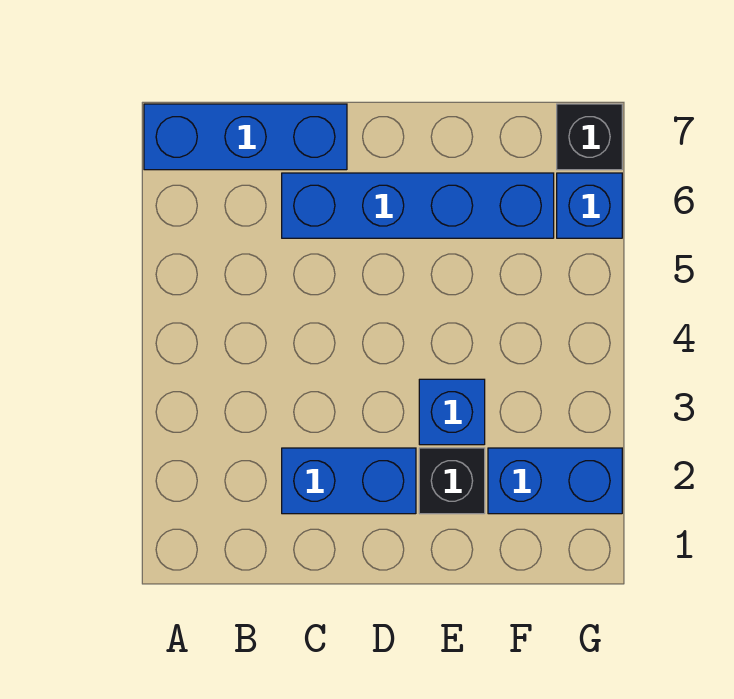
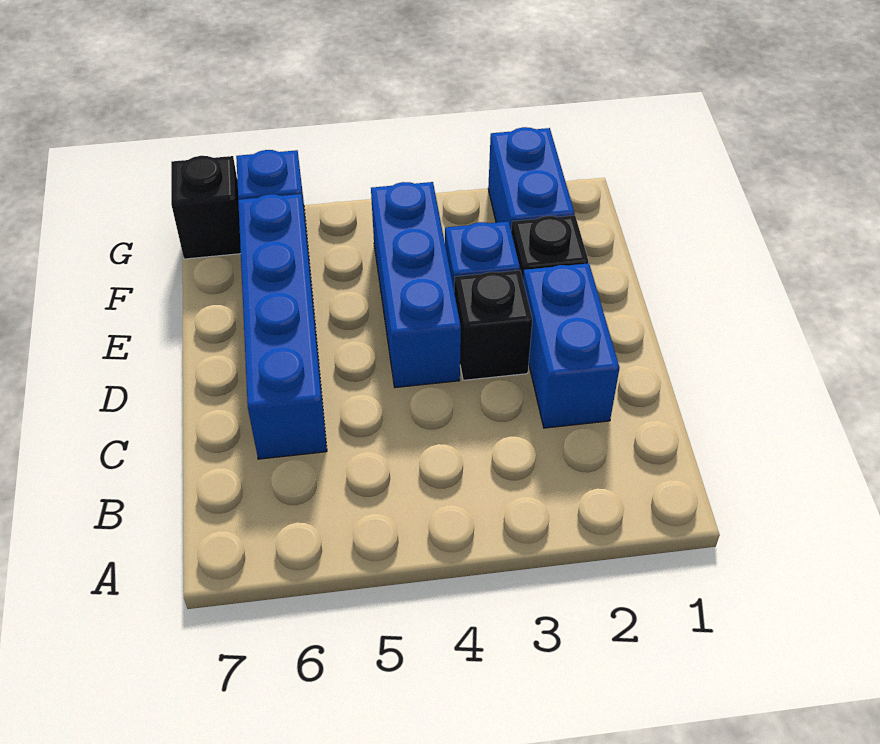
blue brick A7:C7 level 1 -> blue brick D4:F4 level 1
none -> black brick D3 level 1

